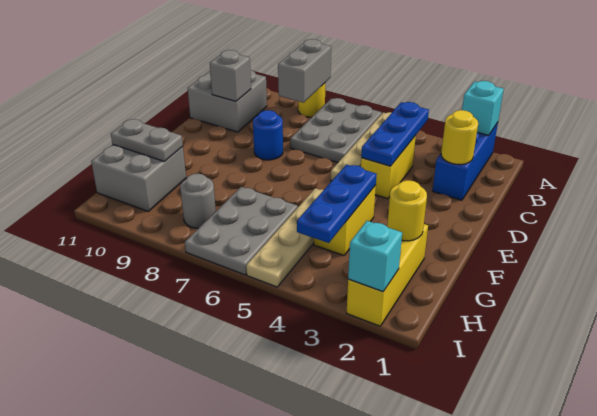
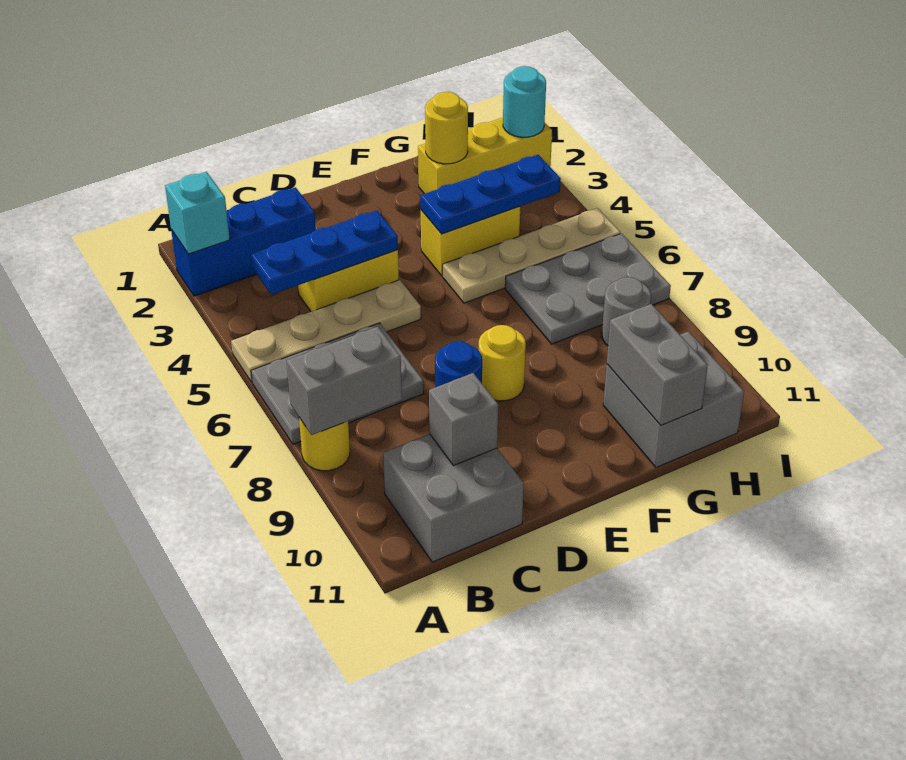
yellow round brick C2 level 2 -> yellow round brick E8 level 1
grey plate G10:G11 level 2 -> grey brick G10:G11 level 2
cyan brick I2 level 2 -> cyan round brick I2 level 2

